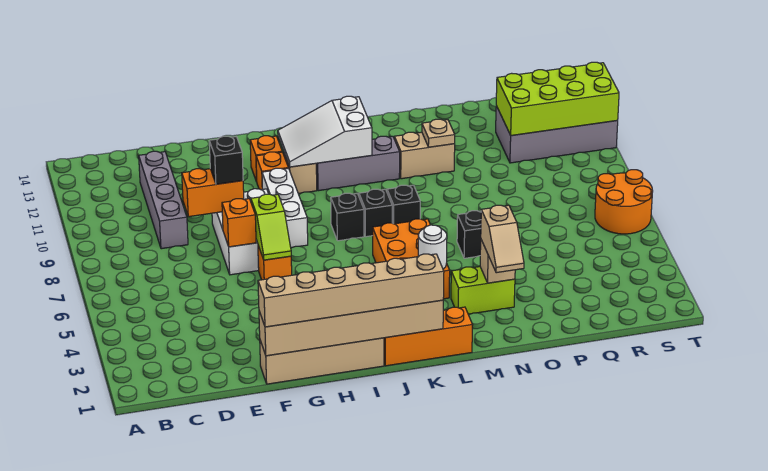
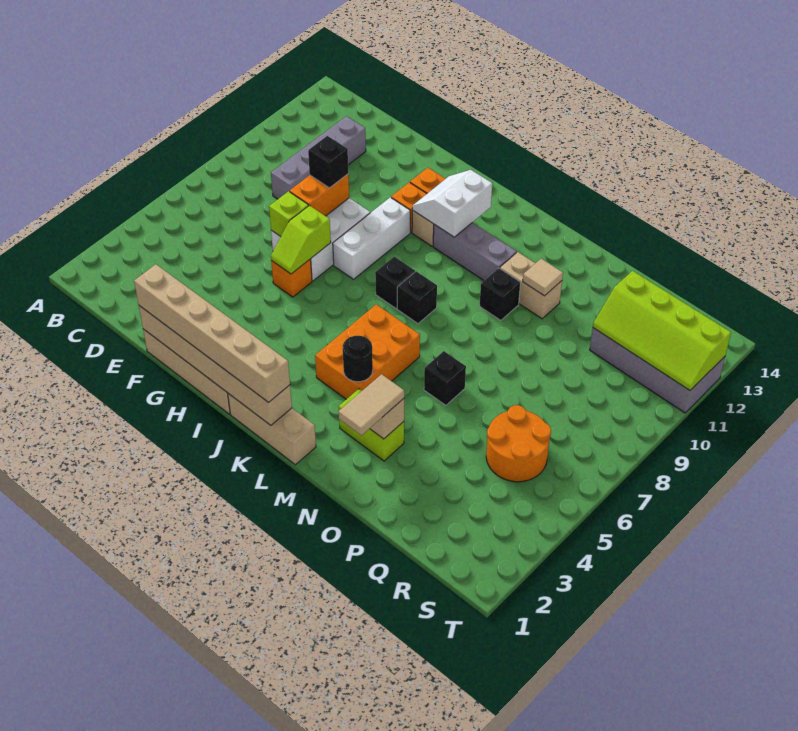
orange brick E9:F9 level 2 -> orange brick F8:F9 level 2
orange brick F7 level 2 -> lime brick F7 level 2
white slope I11:K12 level 2 top K -> white slope I11:J12 level 2 top J
orange brick J1:L1 level 1 -> tan brick J1:L1 level 1
white round brick L4 level 2 -> black round brick L4 level 2
black brick L8 level 1 -> black brick M10 level 1
tan slope N2:N3 level 3 top 3 -> tan tile N2:N3 level 3
tan plate N11 level 2 -> tan tile N11 level 2
lime brick Q11:T12 level 2 -> lime slope Q11:T12 level 2 top 12
orange round brick S6:T7 level 1 -> orange round brick Q5:R6 level 1

